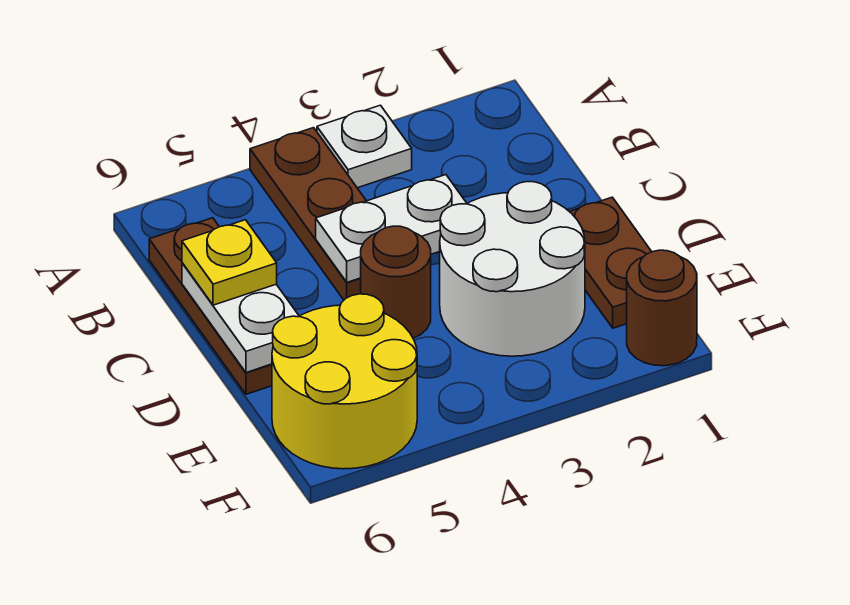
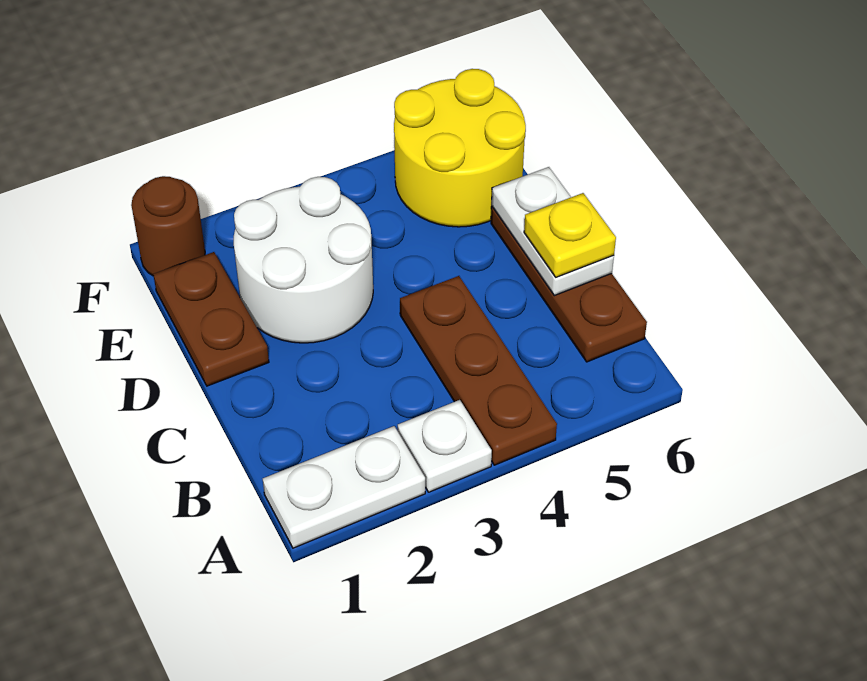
white plate C3:C4 level 2 -> white plate A1:A2 level 1
brown round brick D4 level 1 -> none

